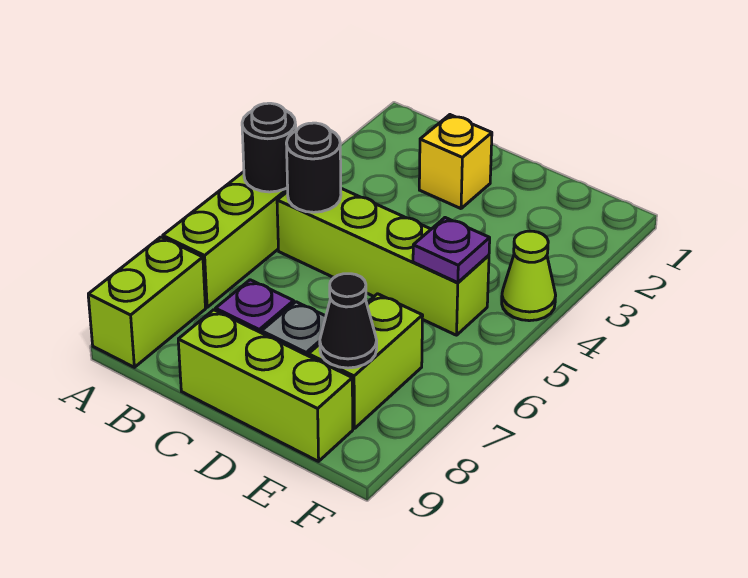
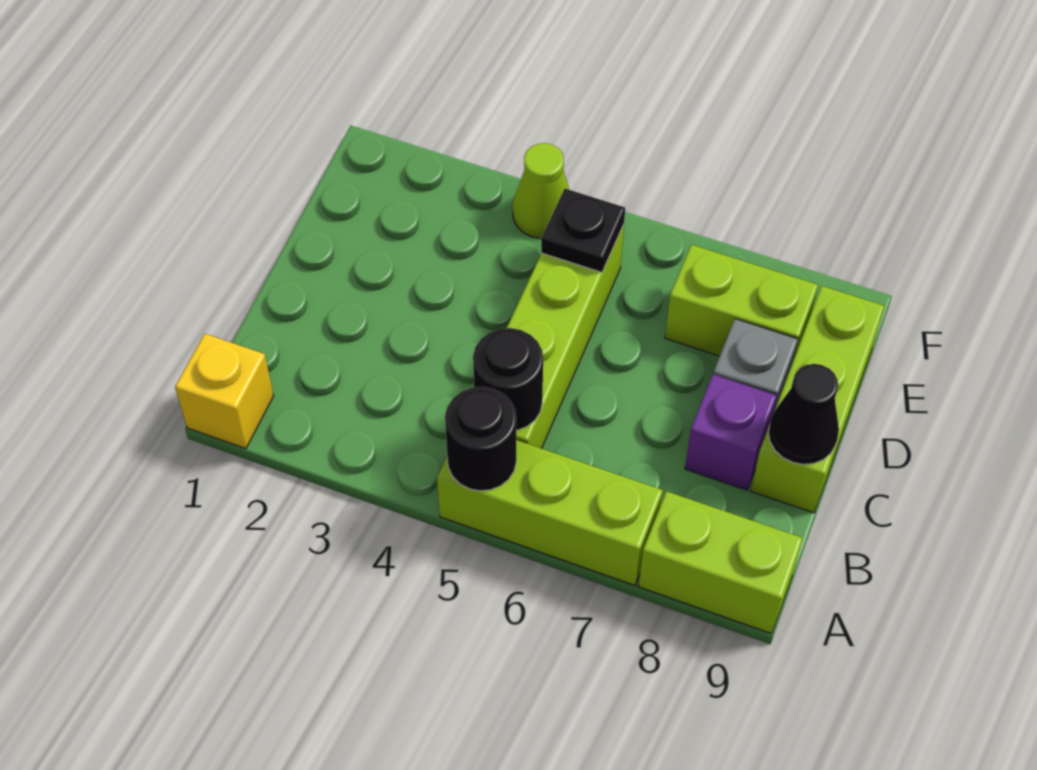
yellow brick C2 level 1 -> yellow brick A1 level 1
purple plate E5 level 2 -> black plate E5 level 2
black cone E8 level 2 -> black cone C9 level 2

